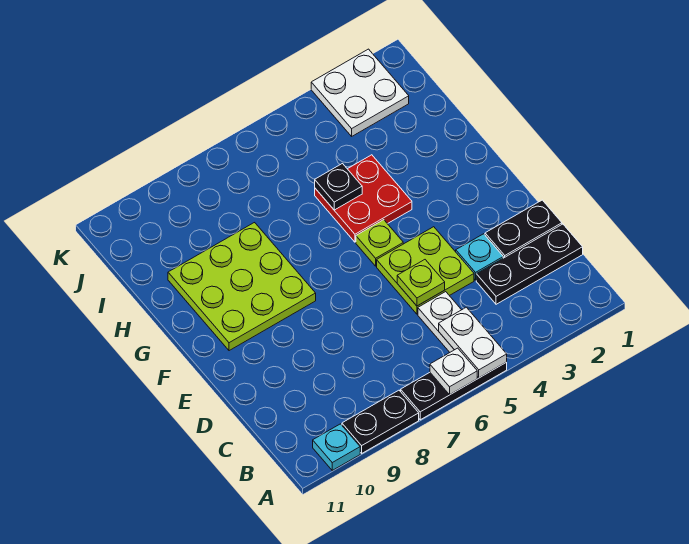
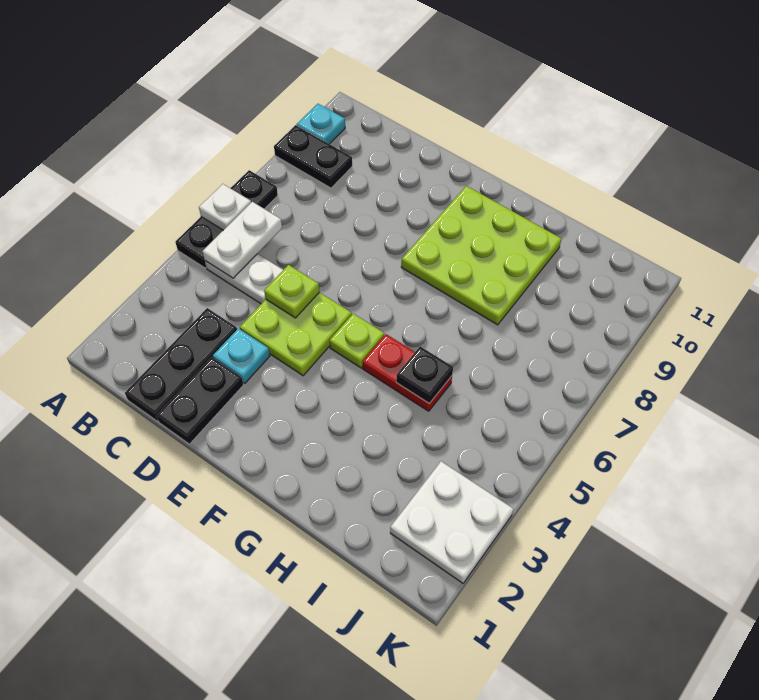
white plate A5:B5 level 2 -> white plate B5:B6 level 2
black plate A8:A9 level 1 -> black plate A9:B9 level 1
red plate G4:H5 level 1 -> red plate G5:H5 level 1

